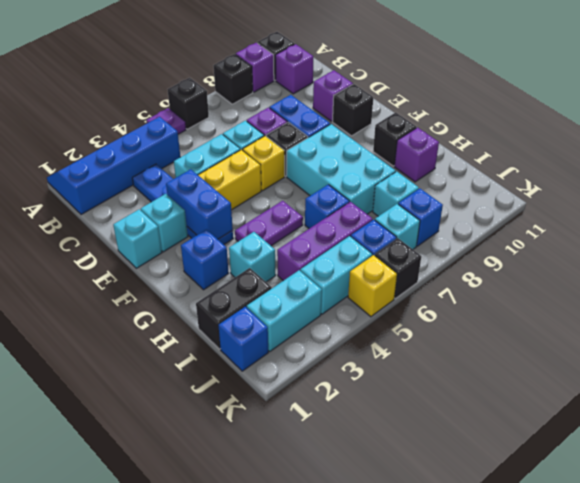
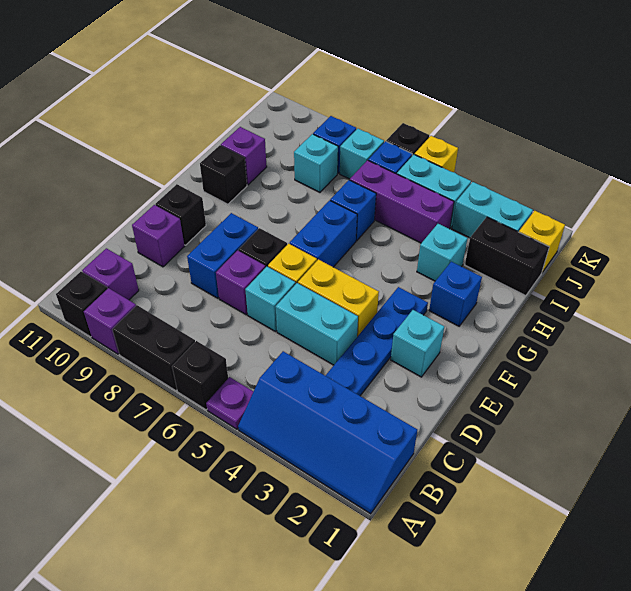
black brick A8 level 1 -> black brick A7:A8 level 1
cyan brick E1 level 1 -> none
blue brick E3:F3 level 2 -> blue brick F6:G6 level 1
cyan brick F7:H8 level 1 -> none
purple plate G4:G5 level 1 -> none
blue brick J1 level 1 -> yellow brick J1 level 1

